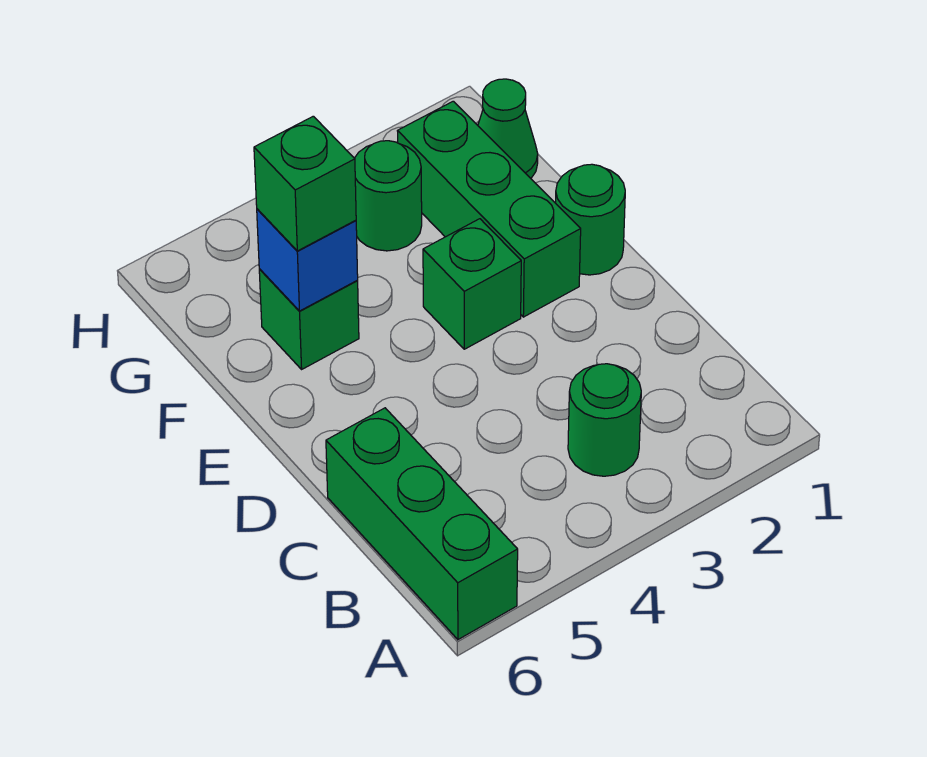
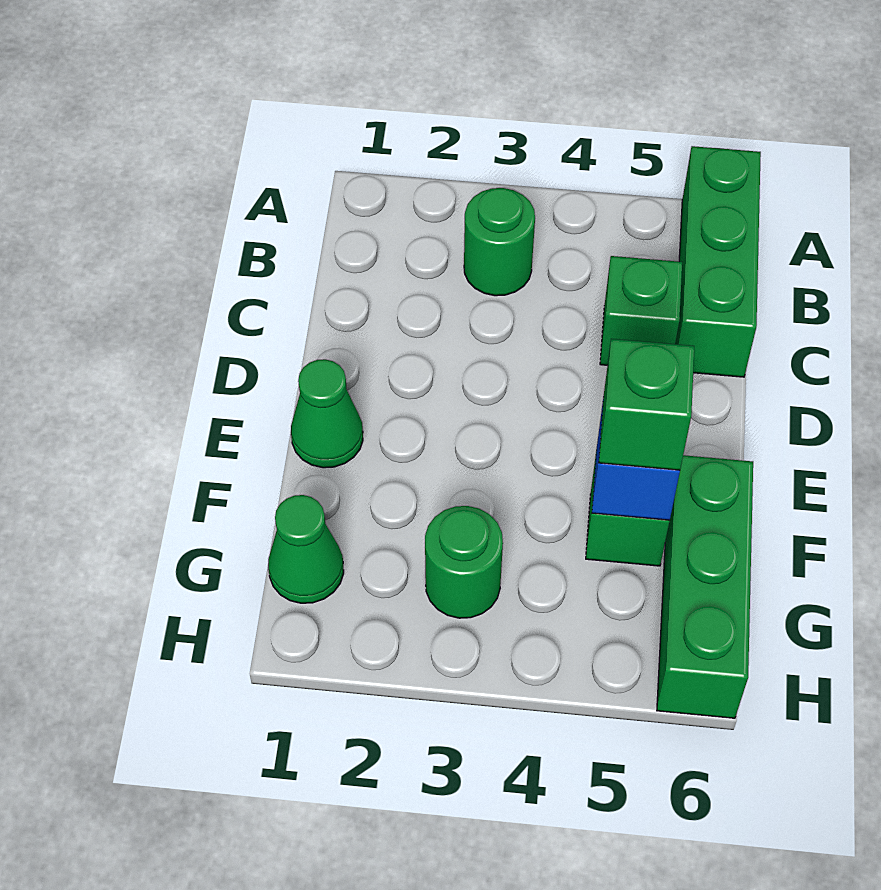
green round brick E1 level 1 -> green cone E1 level 1
green brick E2:G2 level 1 -> green brick F6:H6 level 1
green brick E3 level 1 -> green brick C5 level 1

